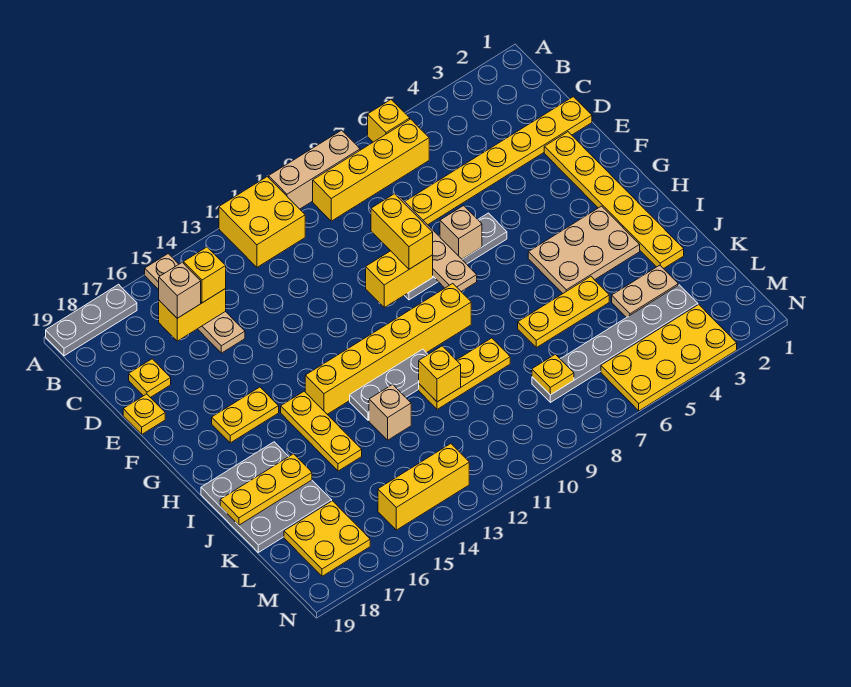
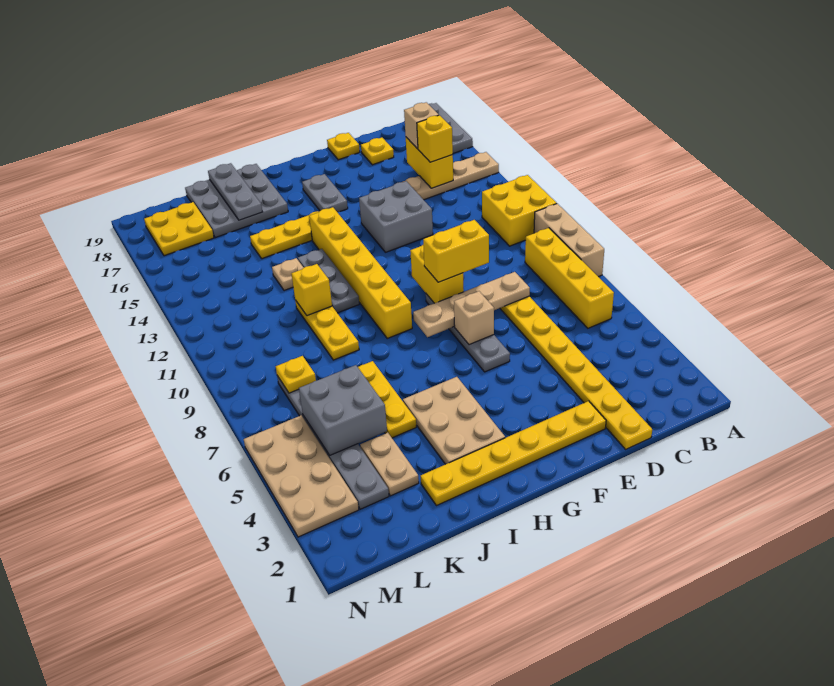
yellow brick A6 level 1 -> none
none -> grey brick E13:F14 level 1
yellow plate G16:G17 level 1 -> grey plate G16:G17 level 1
tan brick J13 level 1 -> tan plate J13 level 1
yellow plate J17:J19 level 2 -> grey plate J17:J19 level 2
none -> grey brick K5:L6 level 2
yellow plate M3:N6 level 1 -> tan plate M3:N6 level 1
yellow brick M13:M15 level 1 -> none

